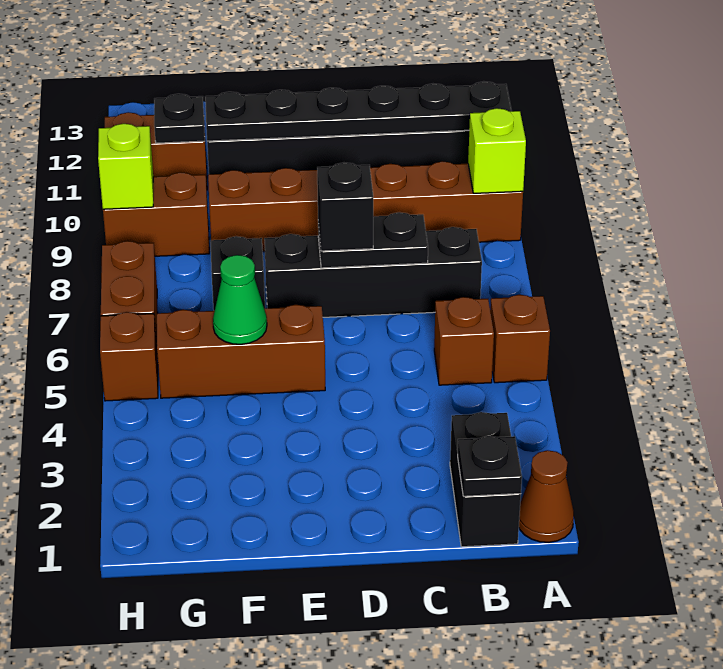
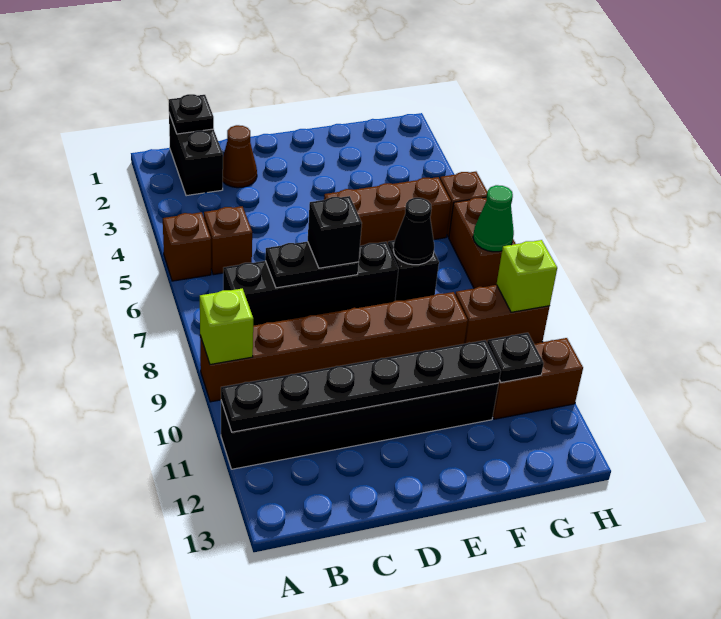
brown cone A1 level 1 -> brown cone C2 level 1
green cone F5 level 2 -> green cone H7 level 2
none -> black cone F7 level 2

